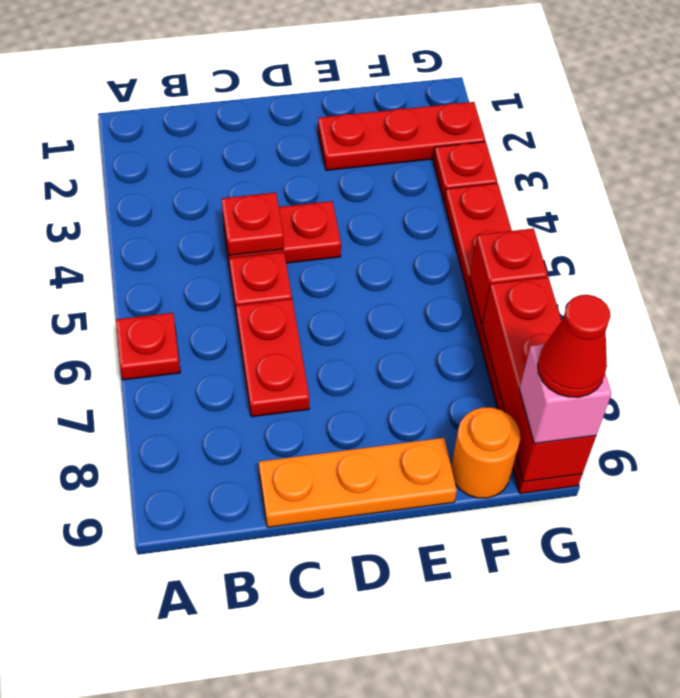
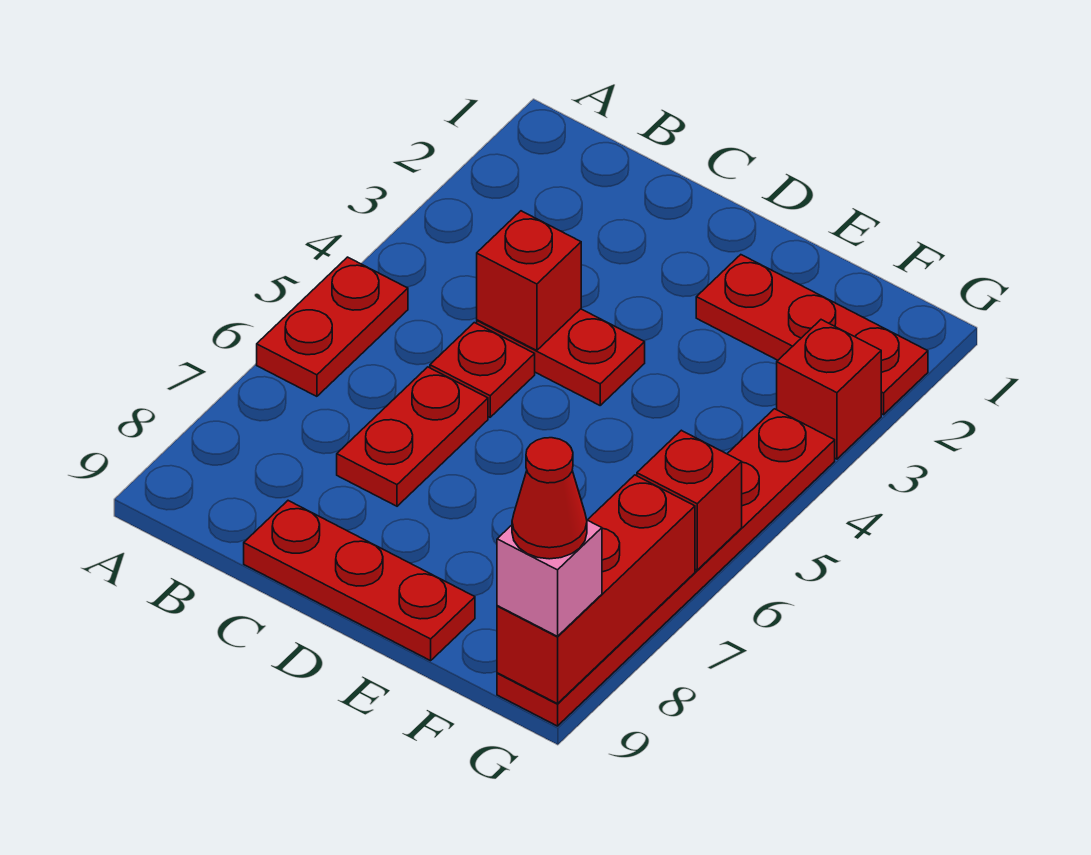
red plate A6 level 1 -> red plate A5:A6 level 1
red plate C4 level 2 -> red brick C4 level 2
orange plate C9:E9 level 1 -> red plate C9:E9 level 1
orange round brick F9 level 1 -> none
red plate G3 level 1 -> red brick G3 level 1

